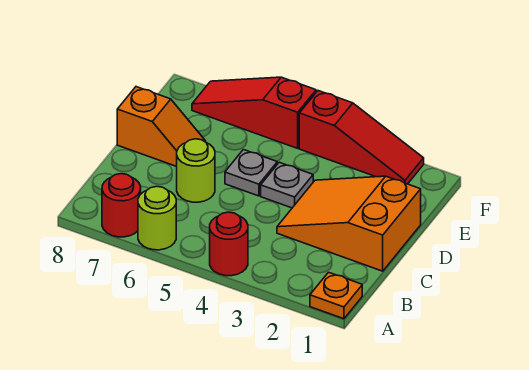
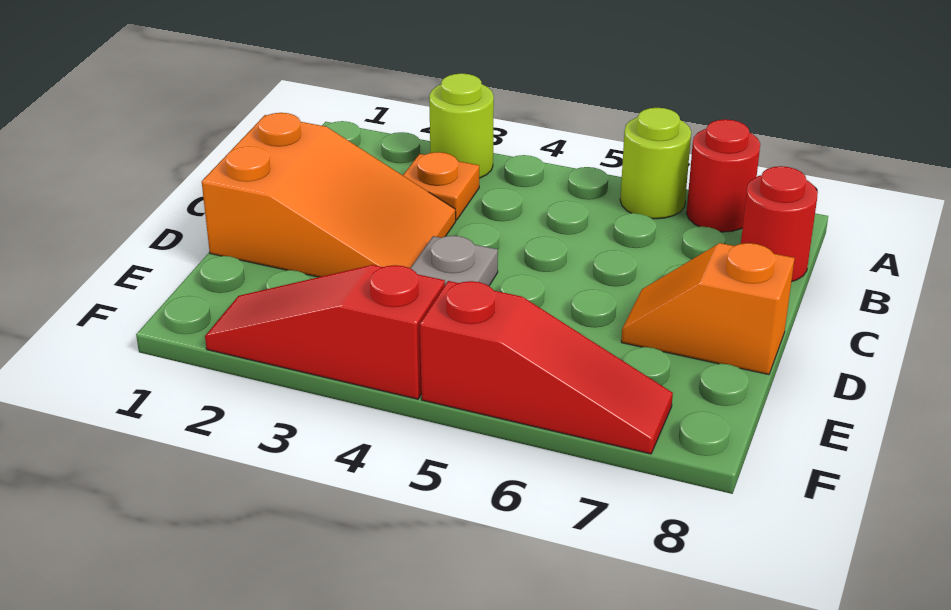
orange plate A1 level 1 -> orange plate B3 level 1
red round brick A4 level 1 -> red round brick B8 level 1
lime round brick C6 level 1 -> lime round brick A3 level 1
grey plate D5 level 1 -> none

